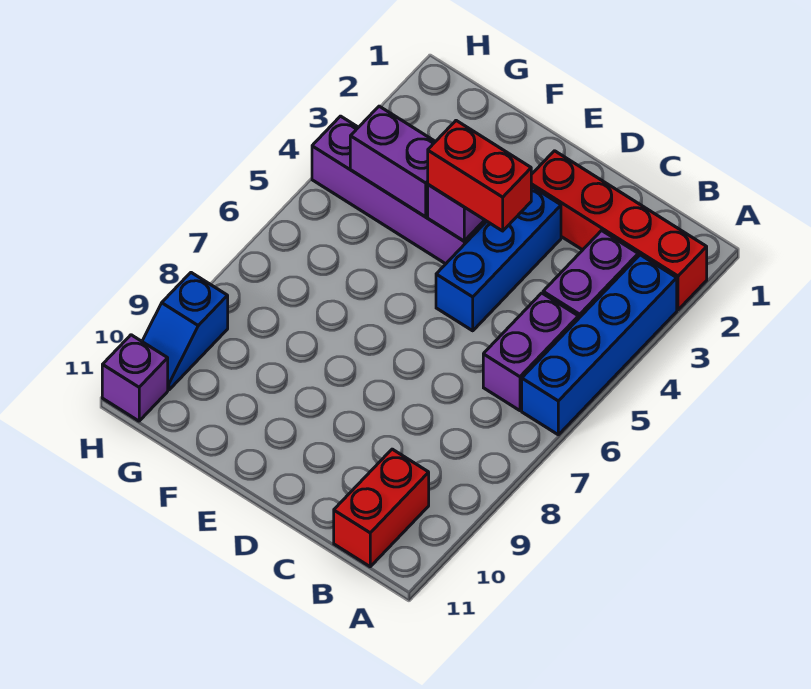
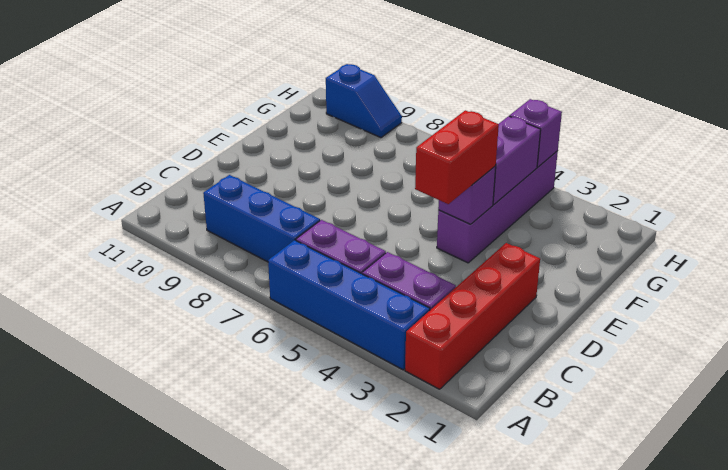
red brick B10:B11 level 1 -> none
blue brick D3:D5 level 1 -> blue brick B7:B9 level 1
blue slope H9:H10 level 1 top 9 -> blue slope H9:H10 level 1 top 10
purple brick H11 level 1 -> purple brick H4 level 2

